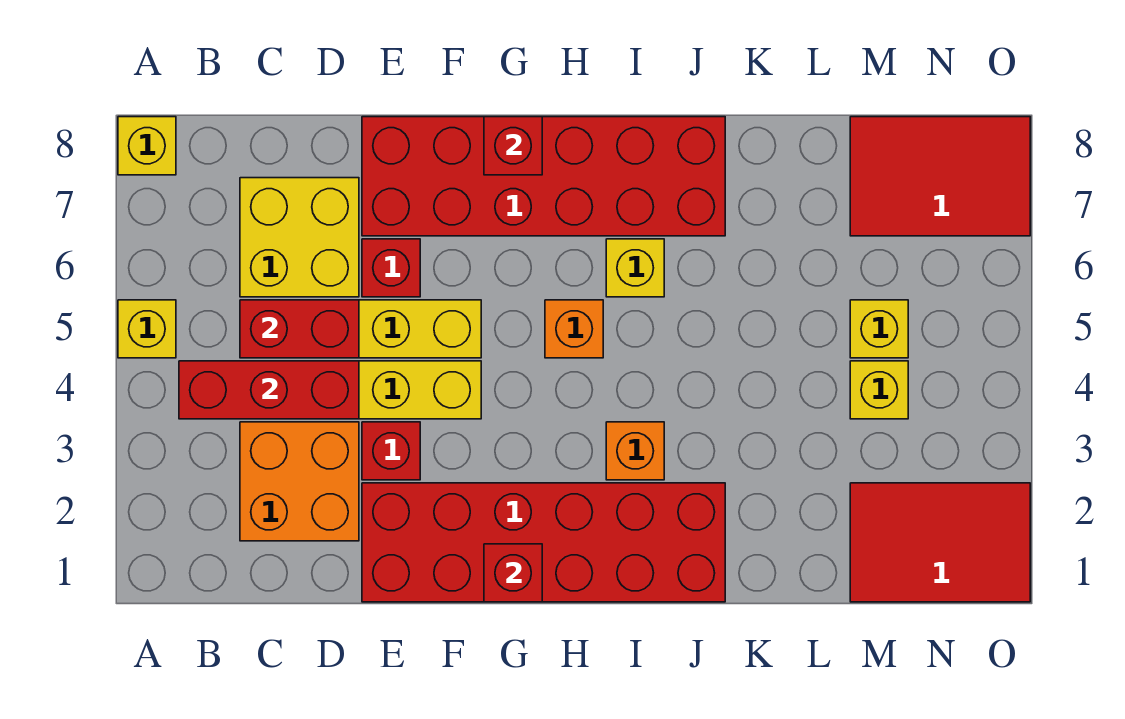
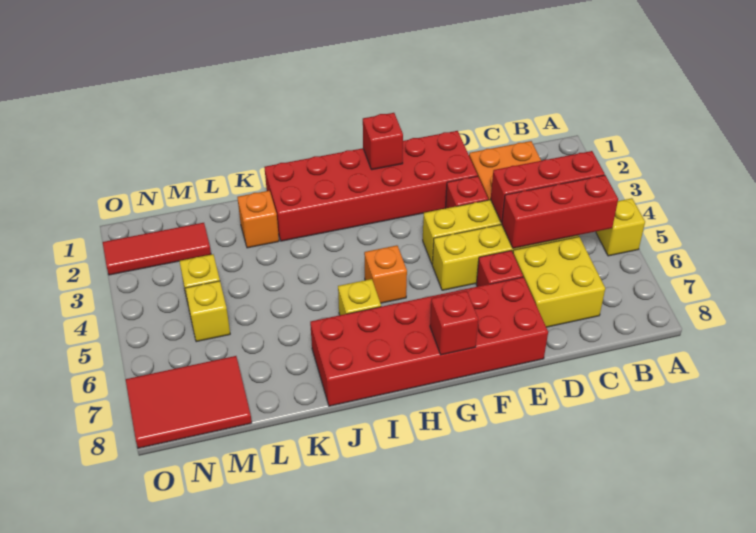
yellow brick A8 level 1 -> none
red brick C5:D5 level 2 -> red brick B5:D5 level 2
orange brick I3 level 1 -> orange brick K2 level 1
red tile M1:O2 level 1 -> red tile M2:O2 level 1

